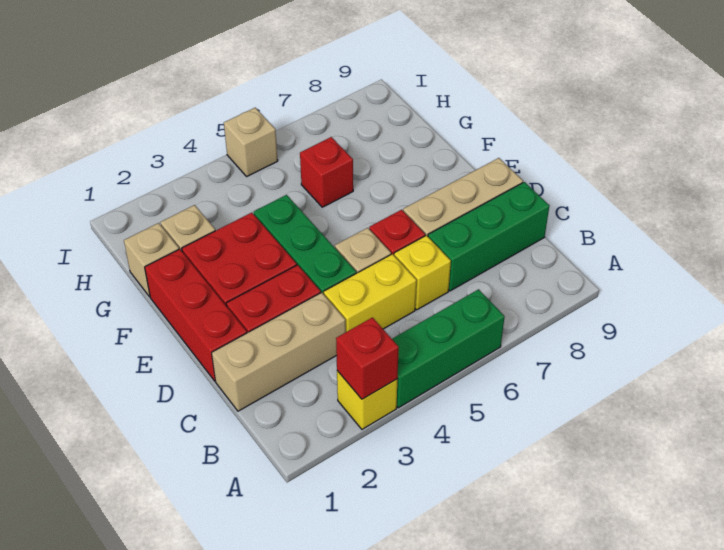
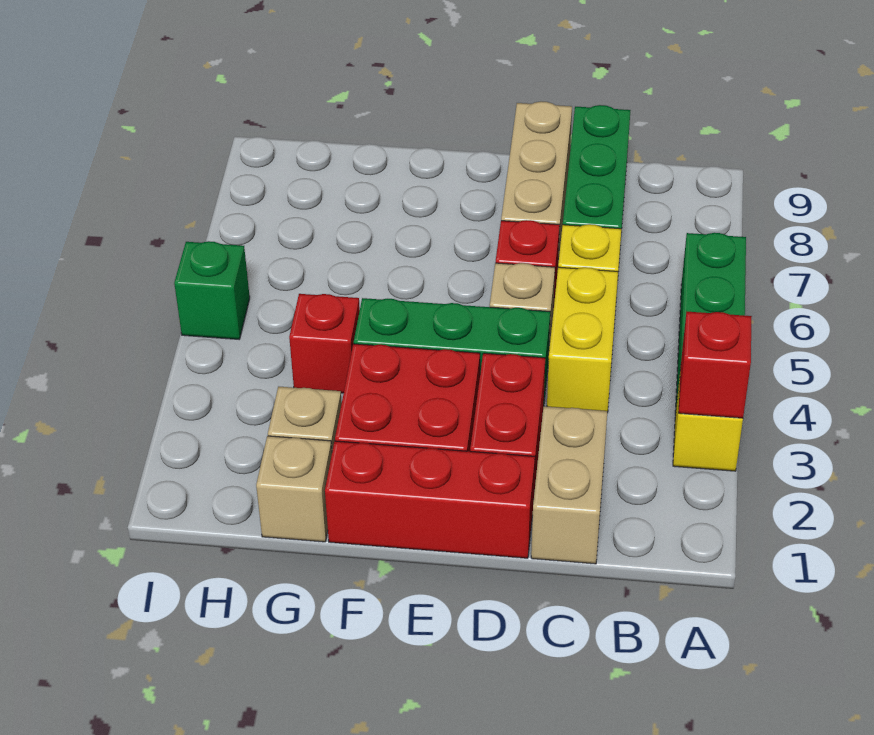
tan brick C1:C3 level 1 -> tan brick C1:C2 level 1
red brick G6 level 1 -> red brick G4 level 1
tan brick I5 level 1 -> green brick I5 level 1

